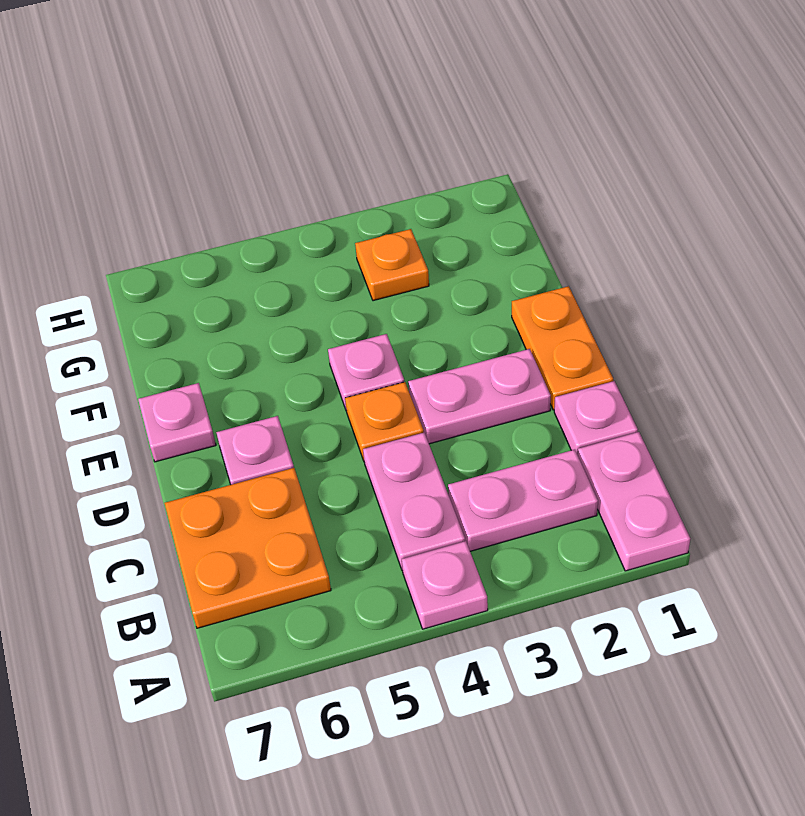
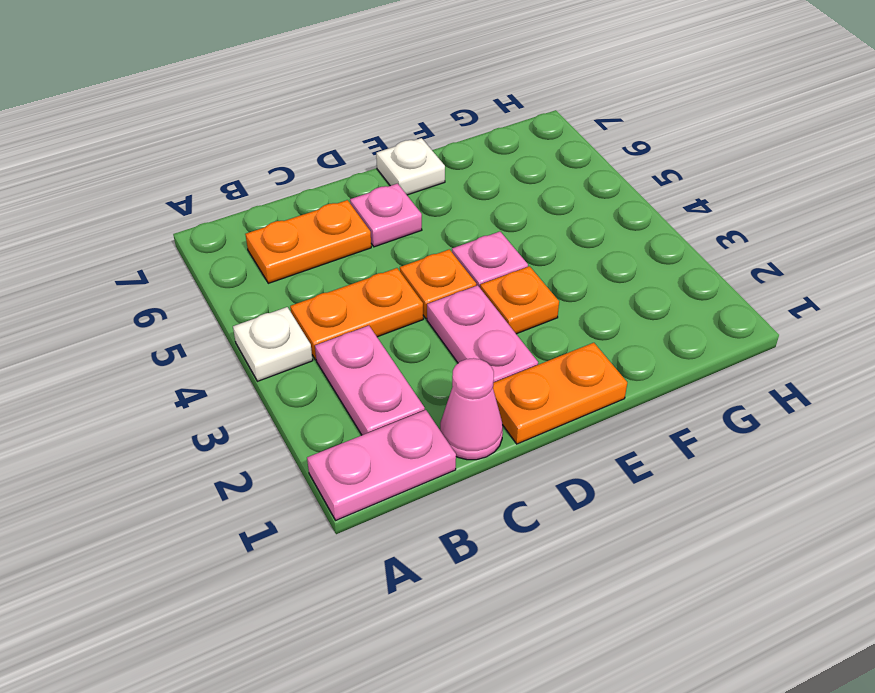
pink plate A4 level 1 -> white plate A4 level 1
pink plate B4:C4 level 1 -> orange plate B4:C4 level 1
orange plate B6:C7 level 1 -> orange plate B6:C6 level 1
pink plate C1 level 1 -> pink cone C1 level 1
pink plate E7 level 1 -> white plate E7 level 1
orange plate G3 level 1 -> orange plate E3 level 1

